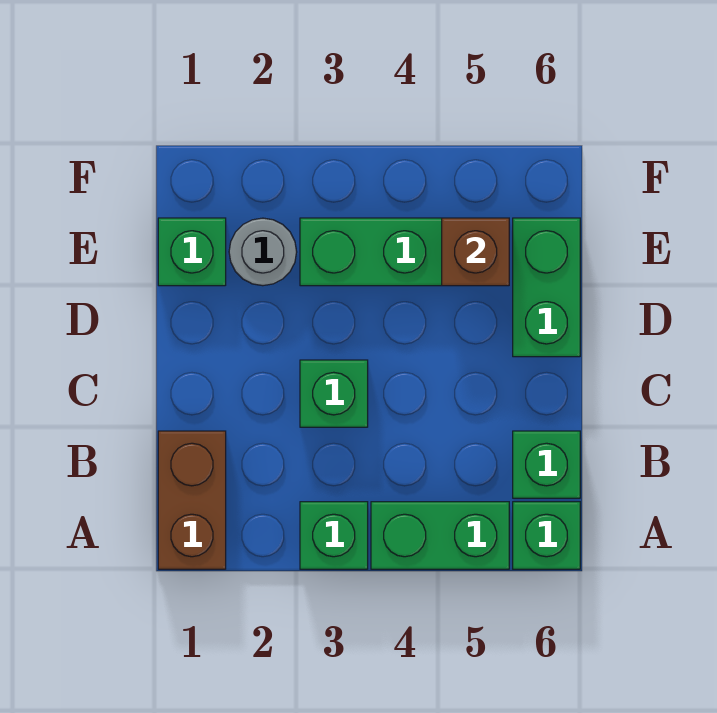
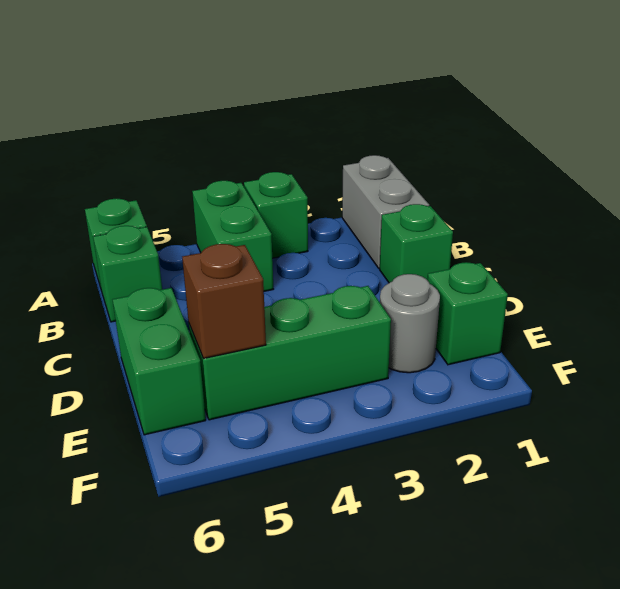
brown brick A1:B1 level 1 -> grey brick A1:B1 level 1
green brick A4:A5 level 1 -> green brick A4:B4 level 1
green brick C3 level 1 -> green brick C1 level 1

